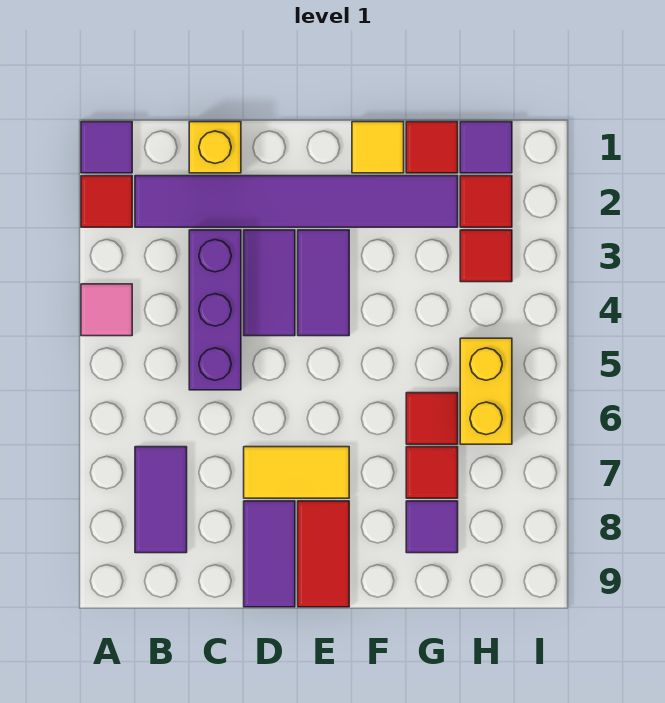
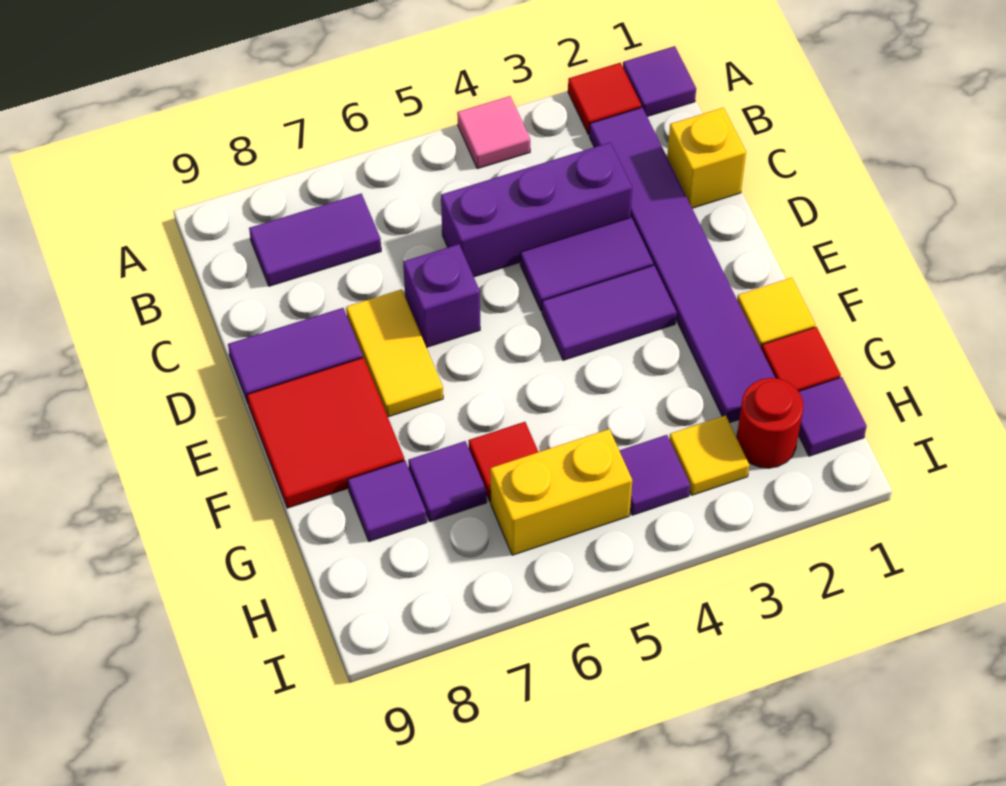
none -> purple brick D6 level 1
red tile E8:E9 level 1 -> red tile E8:F9 level 1
red tile G7 level 1 -> purple tile G7 level 1
red tile H2 level 1 -> red round brick H2 level 1
red tile H3 level 1 -> yellow tile H3 level 1
none -> purple tile H4 level 1

